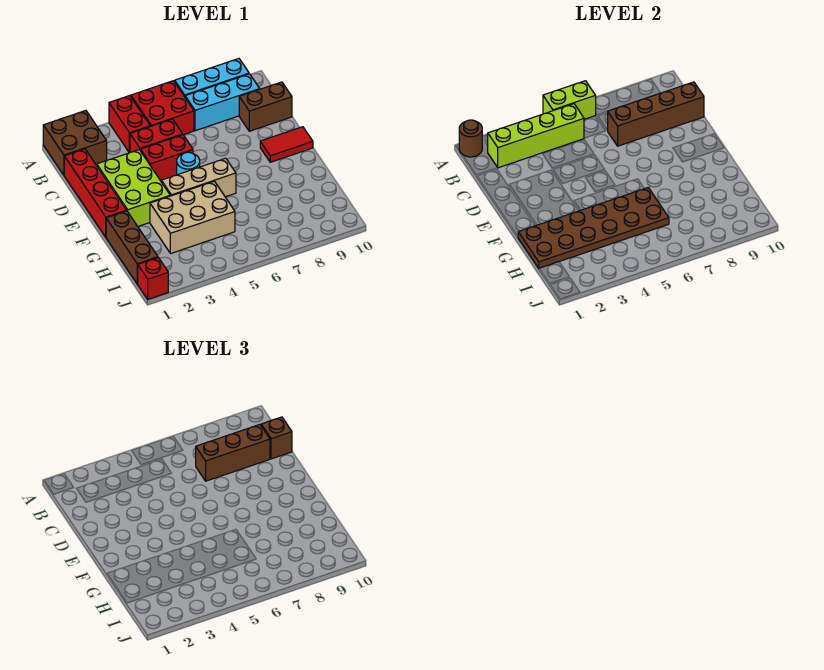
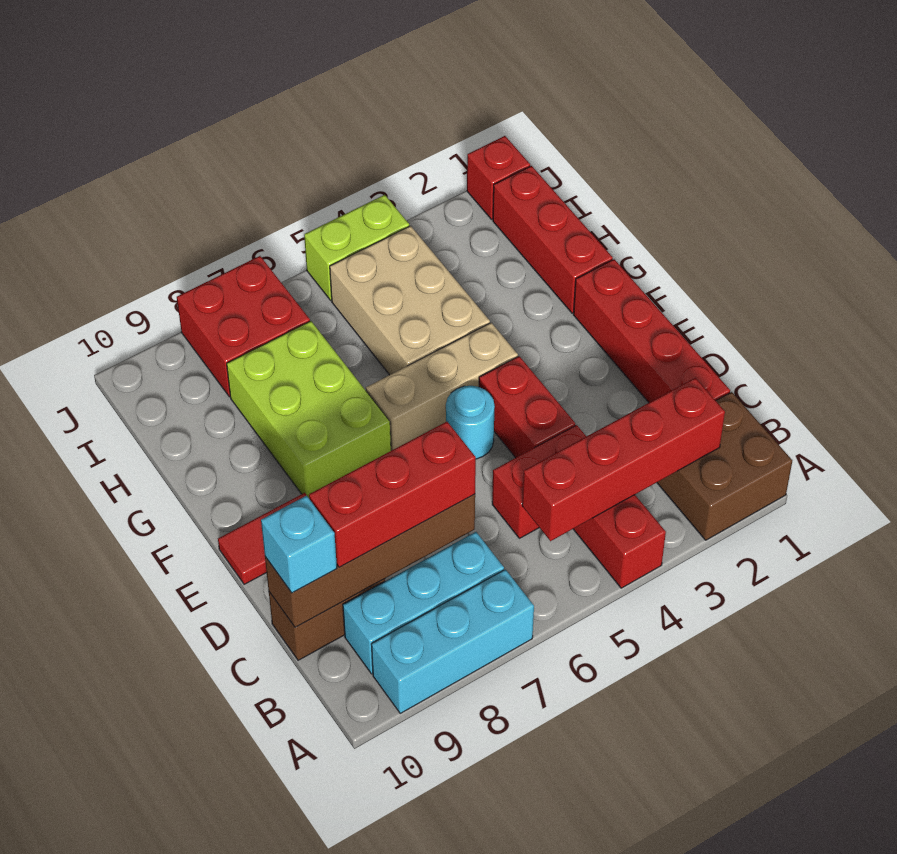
brown round brick A1 level 2 -> none
red brick A5:B6 level 1 -> red brick I7:J8 level 1
lime brick A5:A6 level 2 -> lime brick J4:J5 level 1
lime brick B2:B5 level 2 -> red brick B2:B5 level 2
brown brick C7:C9 level 3 -> red brick C7:C9 level 3
brown brick C10 level 3 -> cyan brick C10 level 3
lime brick D2:F3 level 1 -> lime brick F7:H8 level 1
red brick D4:D5 level 1 -> red brick D4:E4 level 1
brown brick G1:I1 level 1 -> red brick G1:I1 level 1
brown plate G1:H6 level 2 -> none
tan brick G3:H5 level 1 -> tan brick G4:I5 level 1

